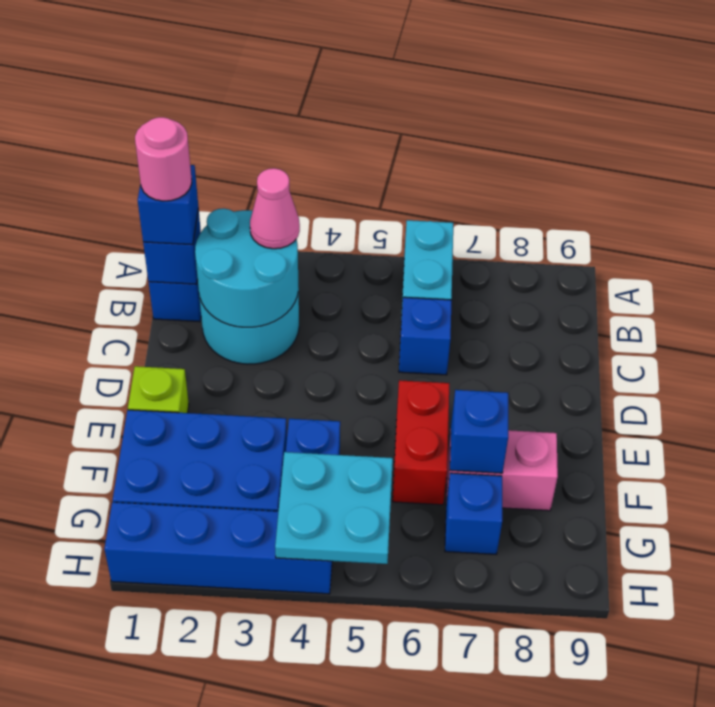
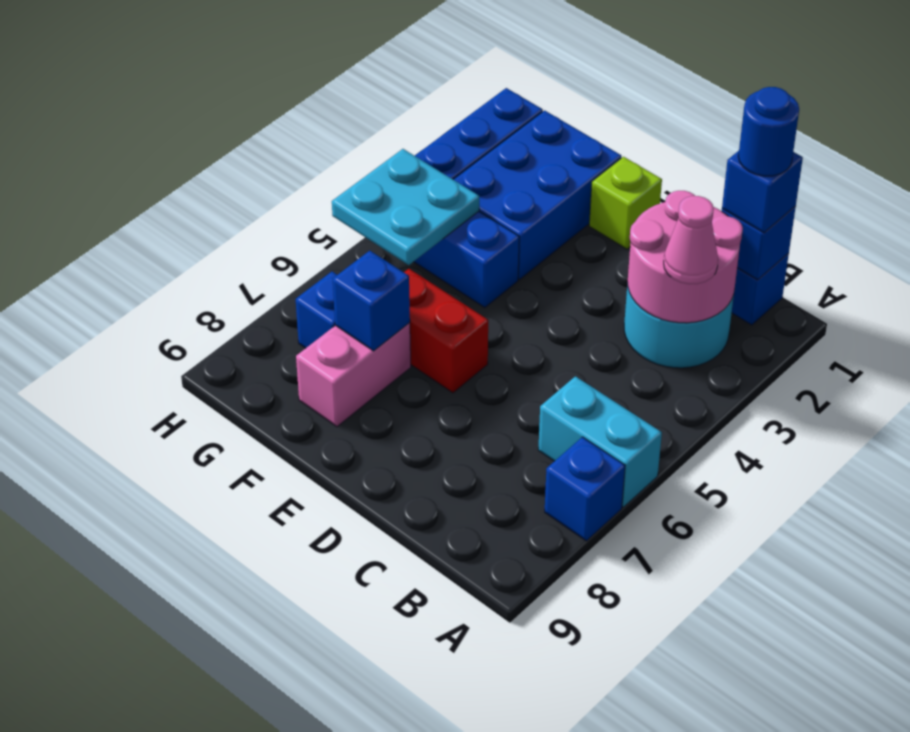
pink round brick B1 level 4 -> blue round brick B1 level 4
cyan round brick B2:C3 level 2 -> pink round brick B2:C3 level 2
blue brick C6 level 1 -> blue brick A7 level 1

